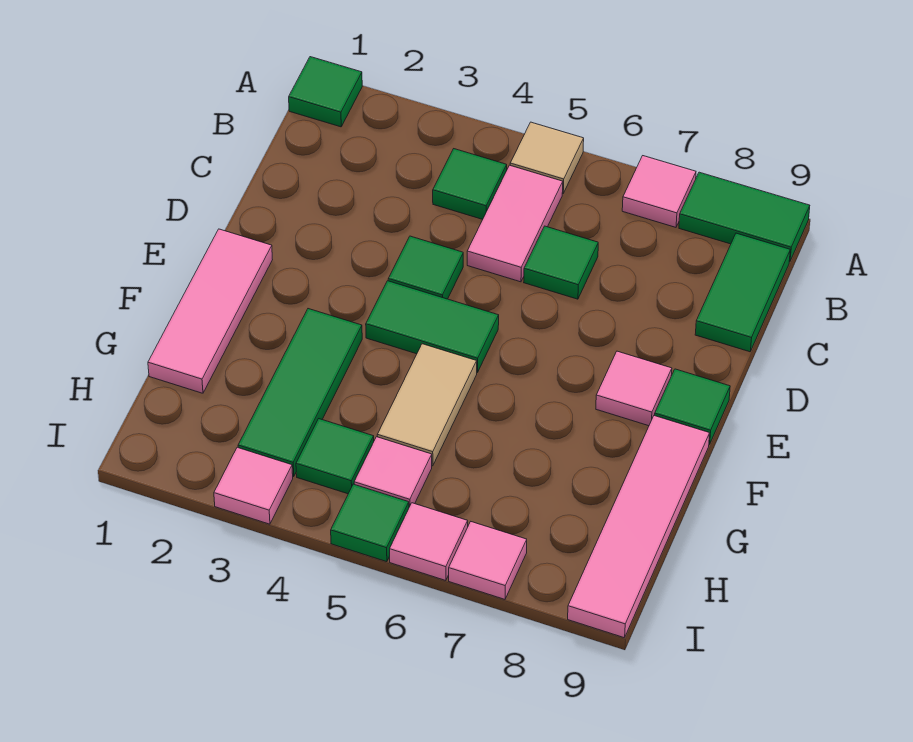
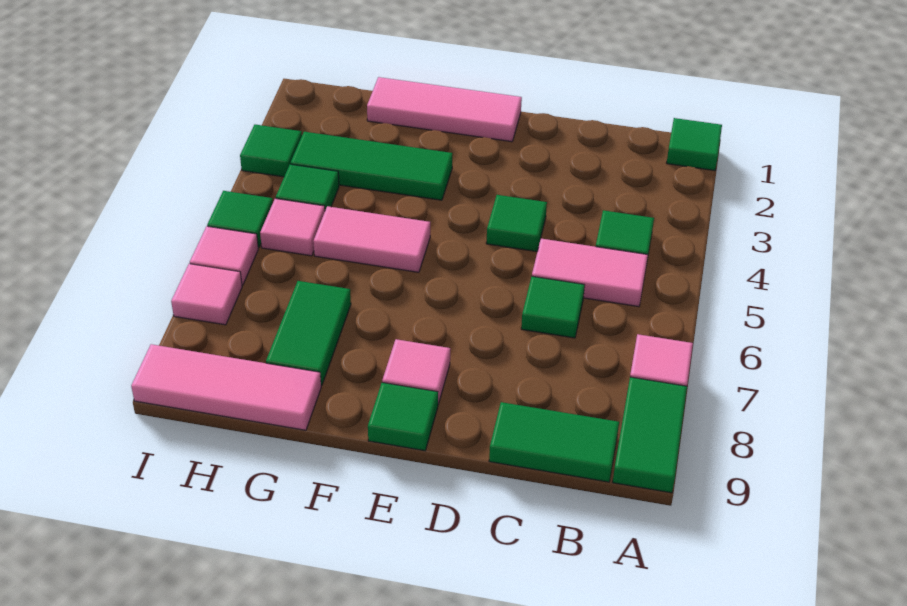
tan tile A5 level 1 -> none
green tile E4:E5 level 1 -> green tile G7:G8 level 1
tan tile F5:G5 level 1 -> pink tile F5:G5 level 1
pink tile F9:I9 level 1 -> pink tile G9:I9 level 1
pink tile I3 level 1 -> green tile I3 level 1

